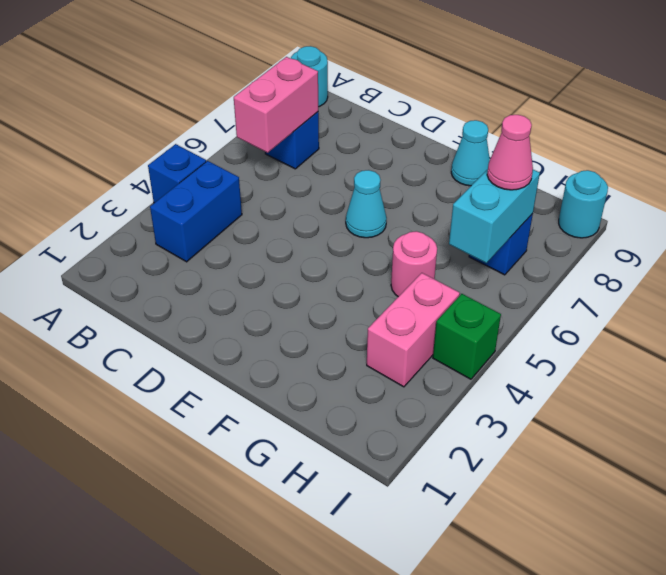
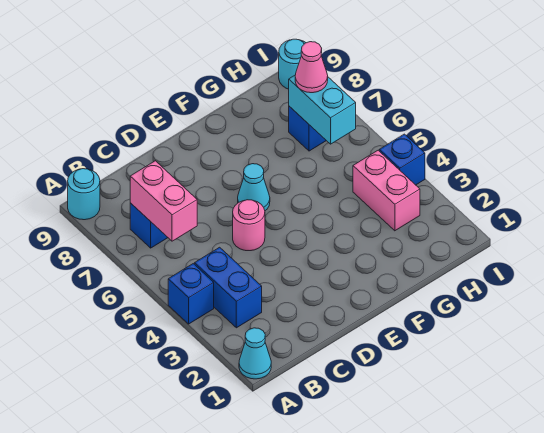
cyan cone F9 level 1 -> cyan cone A1 level 1
pink round brick G5 level 1 -> pink round brick D5 level 1
green brick I4 level 1 -> blue brick I4 level 1

